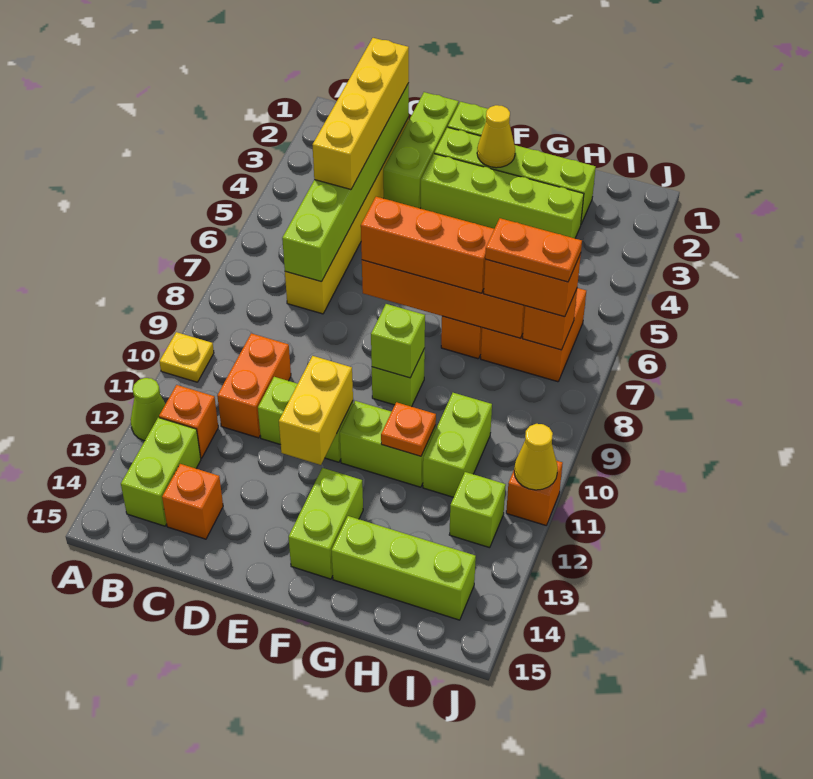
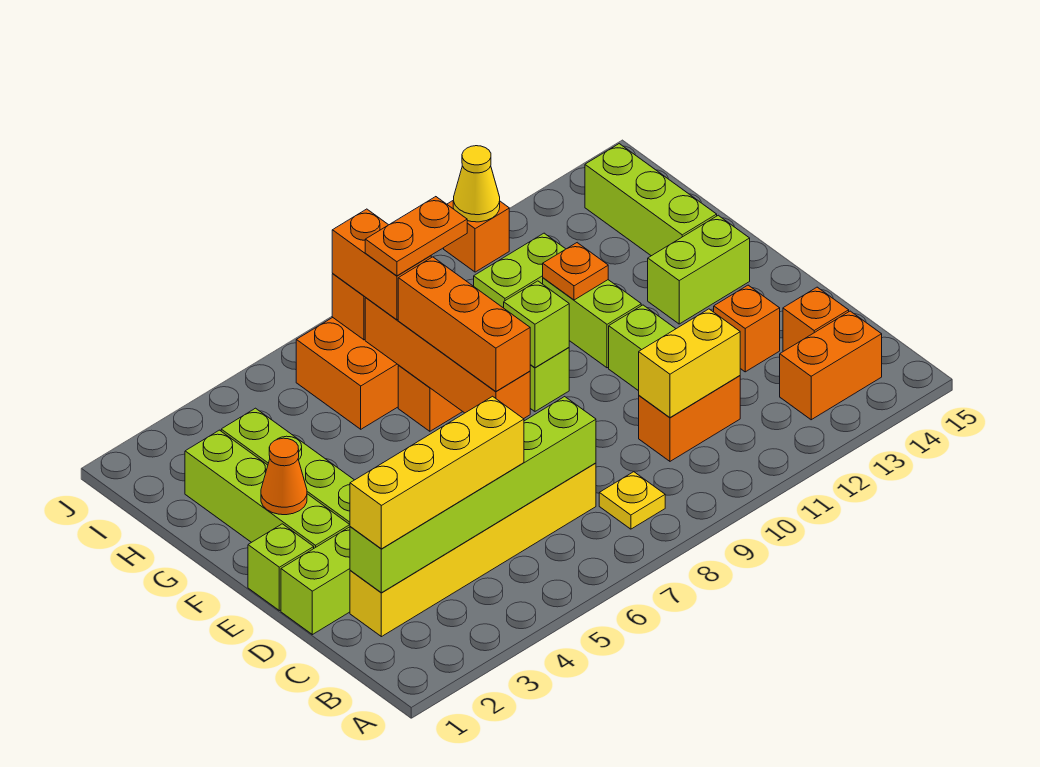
yellow plate A10 level 1 -> yellow plate B8 level 1
lime cone A12 level 1 -> none
orange brick B12 level 1 -> orange brick D13 level 1
lime brick B13:B14 level 1 -> orange brick B13:B14 level 1
yellow brick E11:E12 level 2 -> yellow brick C10:C11 level 2
yellow cone F2 level 2 -> orange cone F2 level 2
orange plate H7:I7 level 4 -> orange plate H7:H8 level 4
lime brick I12 level 1 -> none

